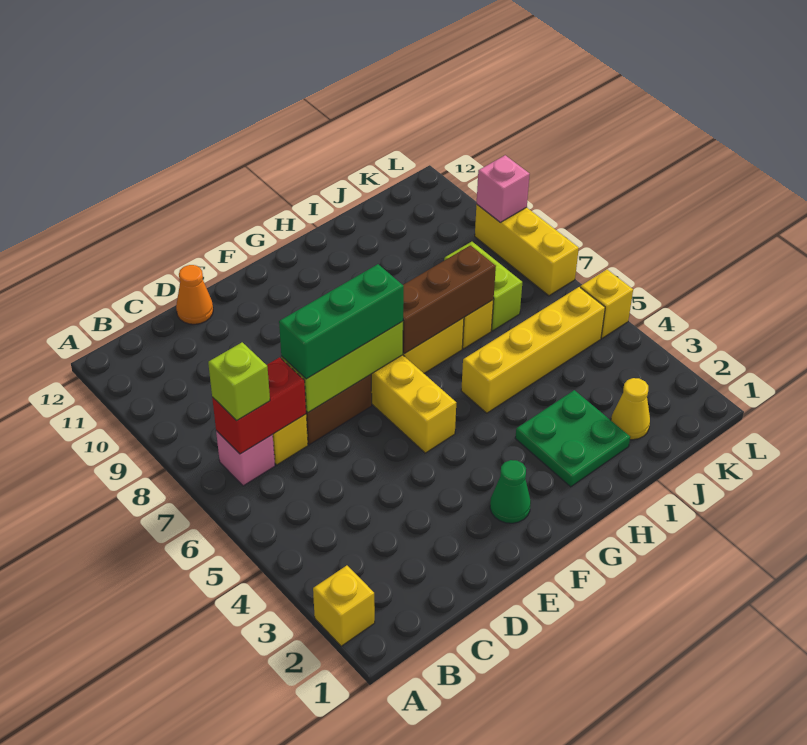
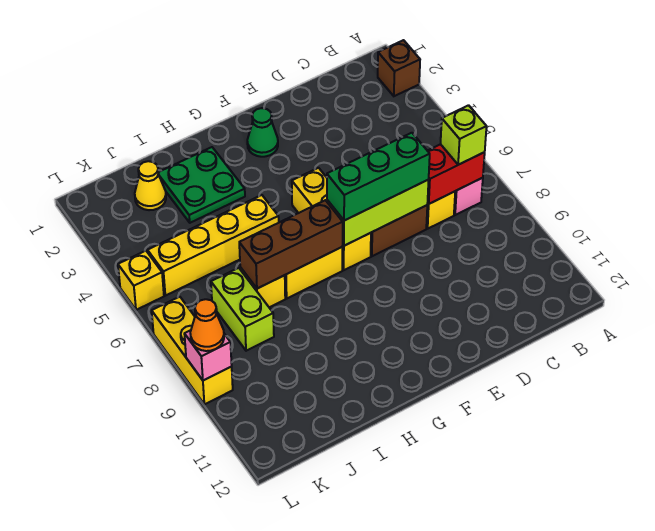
yellow brick A2 level 1 -> brown brick A2 level 1
orange cone D12 level 1 -> orange cone L9 level 3

